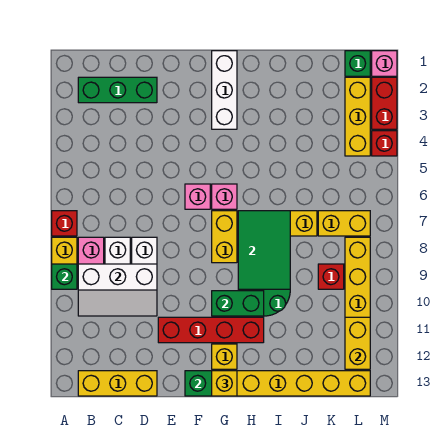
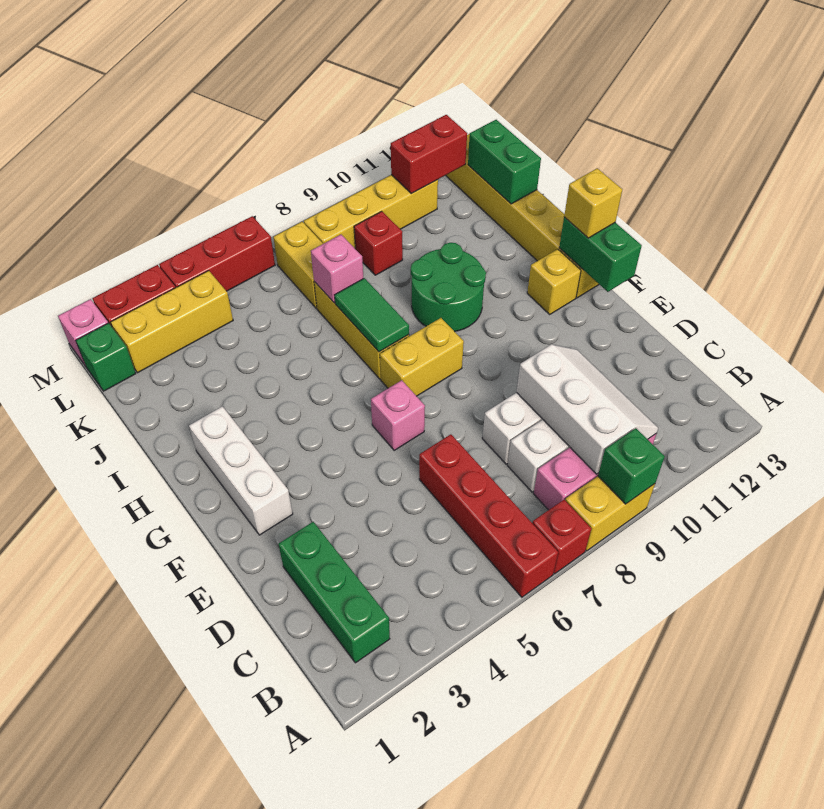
yellow brick B13:D13 level 1 -> none
red brick E11:H11 level 1 -> red brick A6:D6 level 1
white brick G1:G3 level 1 -> white brick F2:H2 level 1
pink brick G6 level 1 -> pink brick J7 level 2
green brick G10:H10 level 2 -> green brick J13:K13 level 2
green tile H7:I9 level 2 -> green tile H7:I7 level 2
yellow brick L11:L12 level 2 -> red brick L11:L12 level 2
red brick M4 level 1 -> red brick M4:M6 level 1

